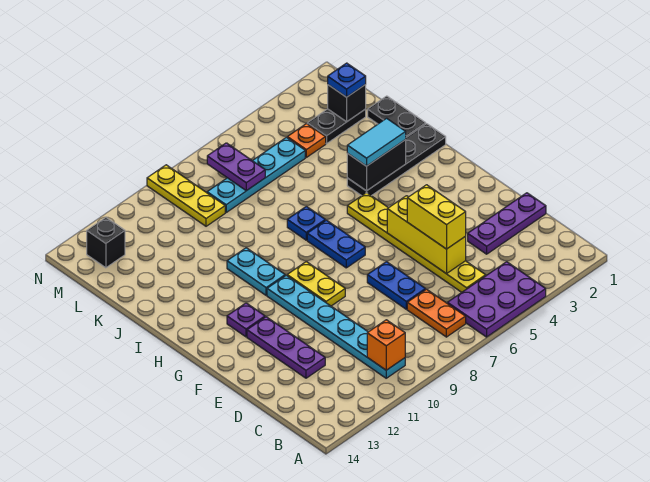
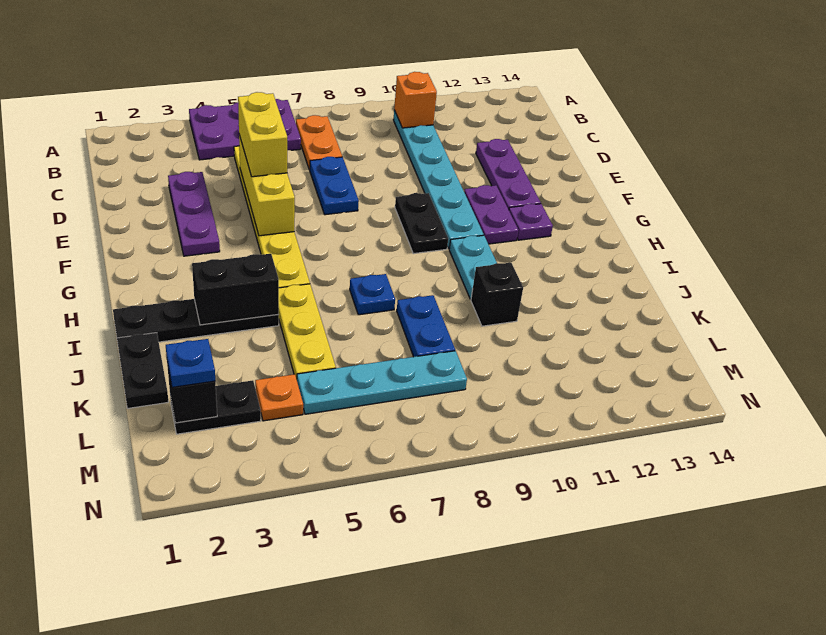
purple plate D1:D3 level 1 -> purple plate D3:F3 level 1
yellow plate F9:G9 level 1 -> black plate F9:G9 level 1
blue plate G7:H7 level 1 -> blue plate J8:K8 level 1
cyan tile I3:I4 level 3 -> none
purple plate L7:M7 level 2 -> purple plate F11:G11 level 1
yellow plate L9:N9 level 1 -> yellow plate I5:K5 level 1
black brick M13 level 1 -> black brick J10 level 1

